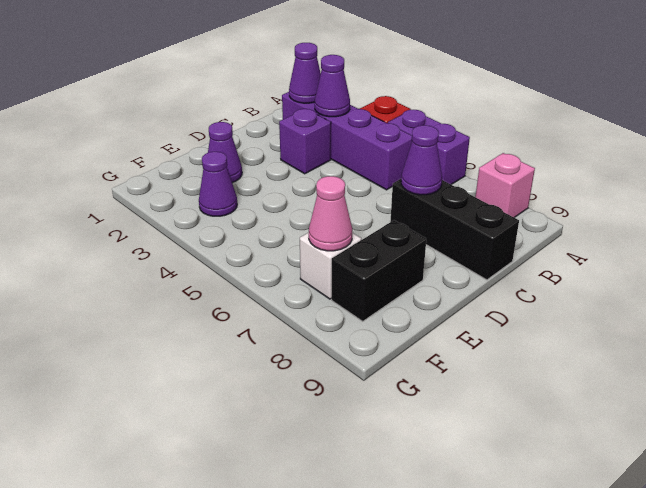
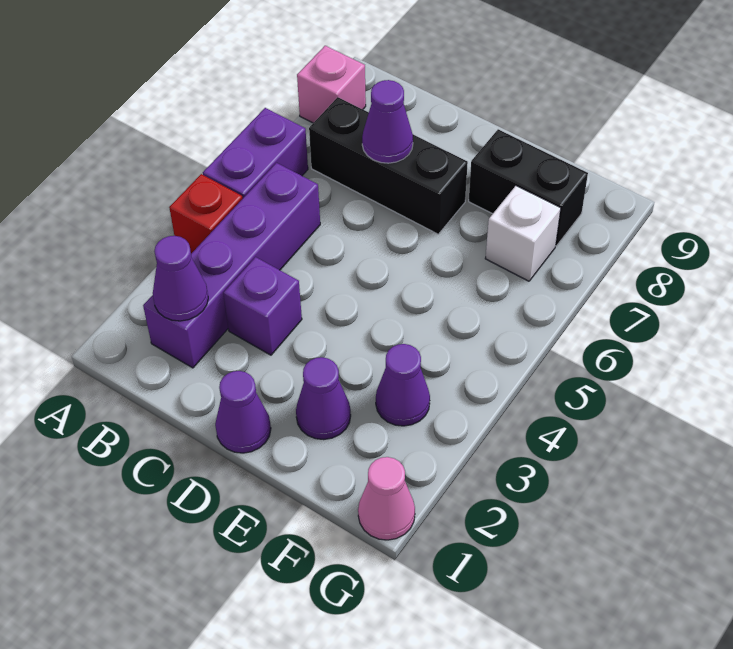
purple cone B3 level 2 -> purple cone D1 level 1
black brick C7:C9 level 1 -> black brick B7:D7 level 1
pink cone F7 level 2 -> pink cone G1 level 1

